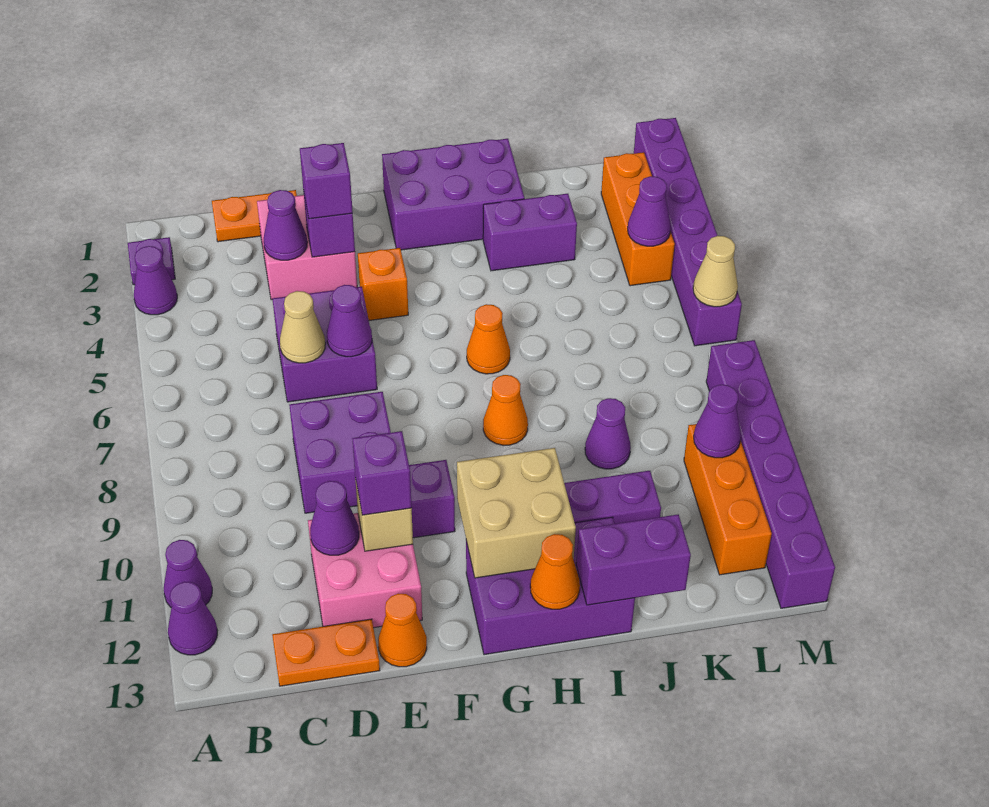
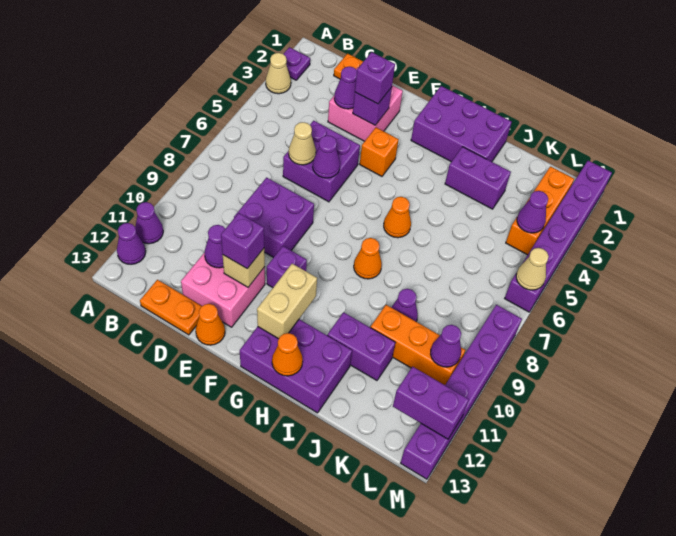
purple cone A3 level 1 -> tan cone A3 level 1
tan brick G11:H12 level 2 -> tan brick G11:G12 level 2
purple brick I13:J13 level 2 -> purple brick L12:M12 level 2
orange brick L10:L12 level 1 -> orange brick J10:L10 level 1

